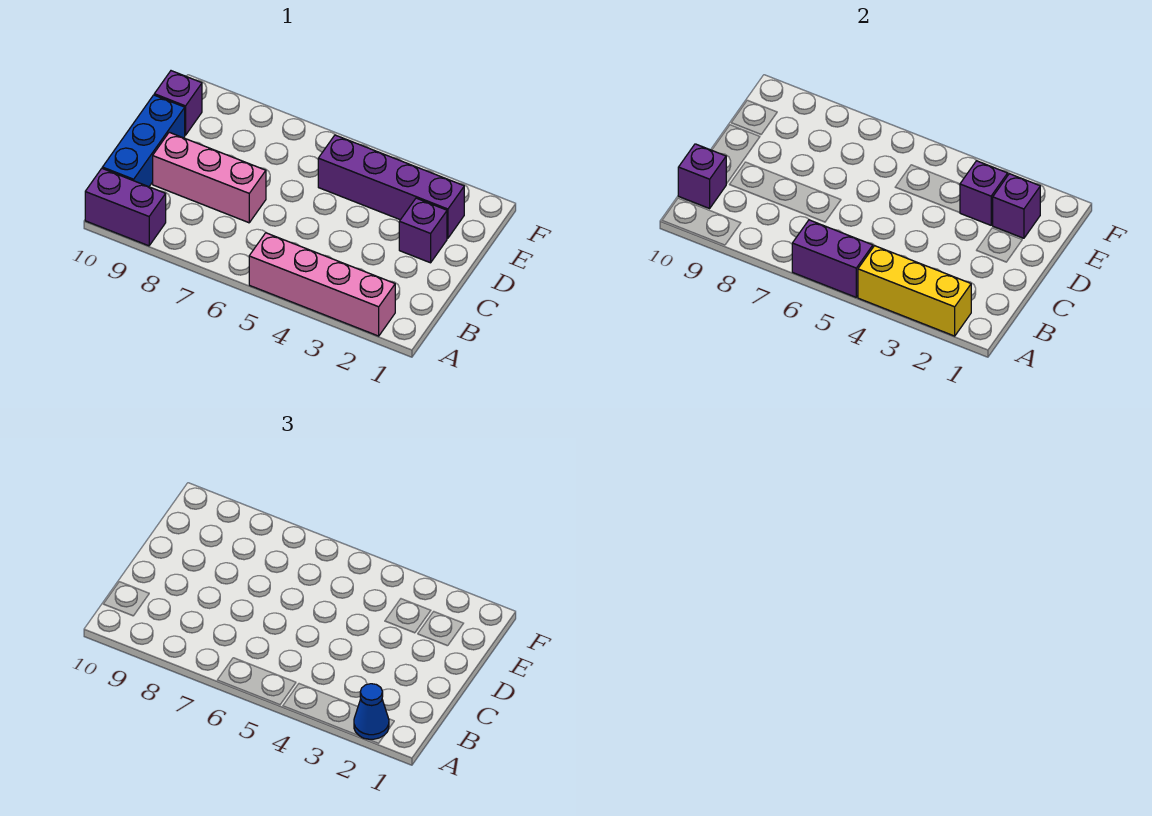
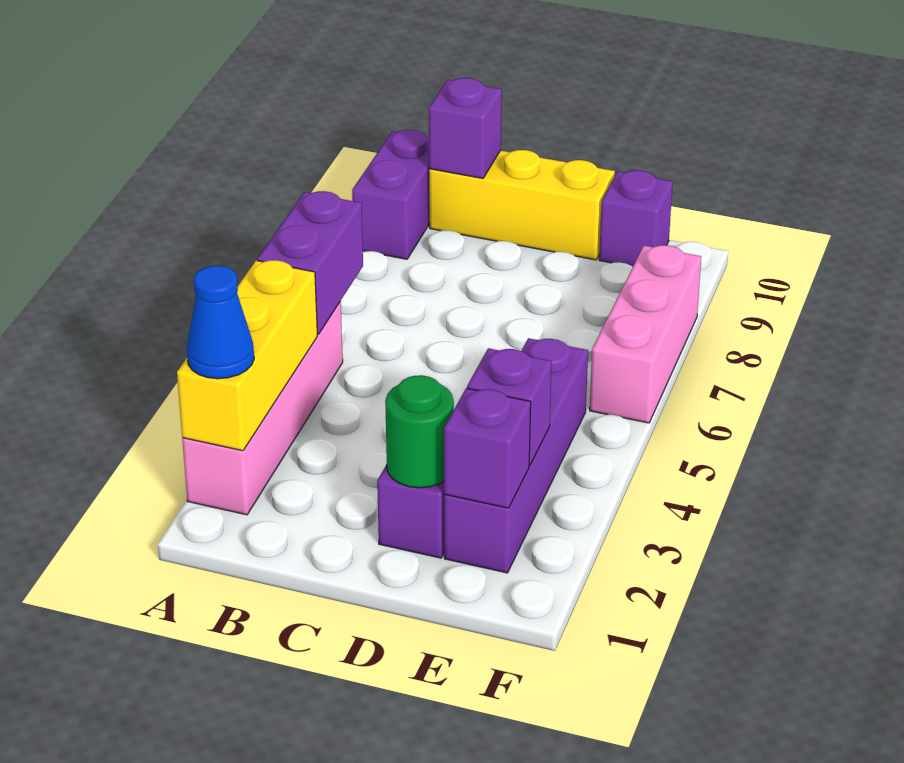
blue brick B10:D10 level 1 -> yellow brick B10:D10 level 1
pink brick C7:C9 level 1 -> pink brick F6:F8 level 1
none -> green round brick D2 level 2

